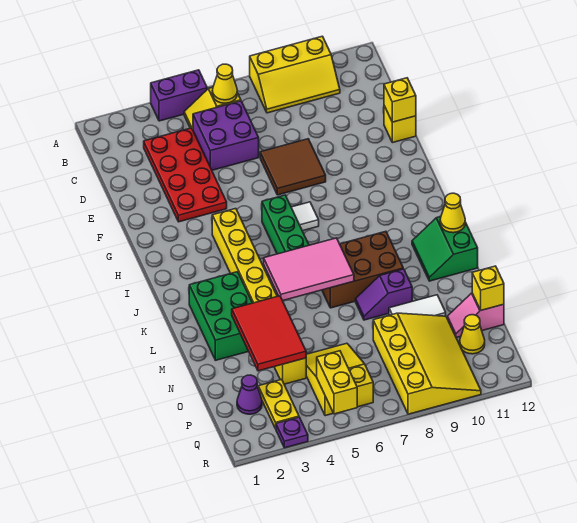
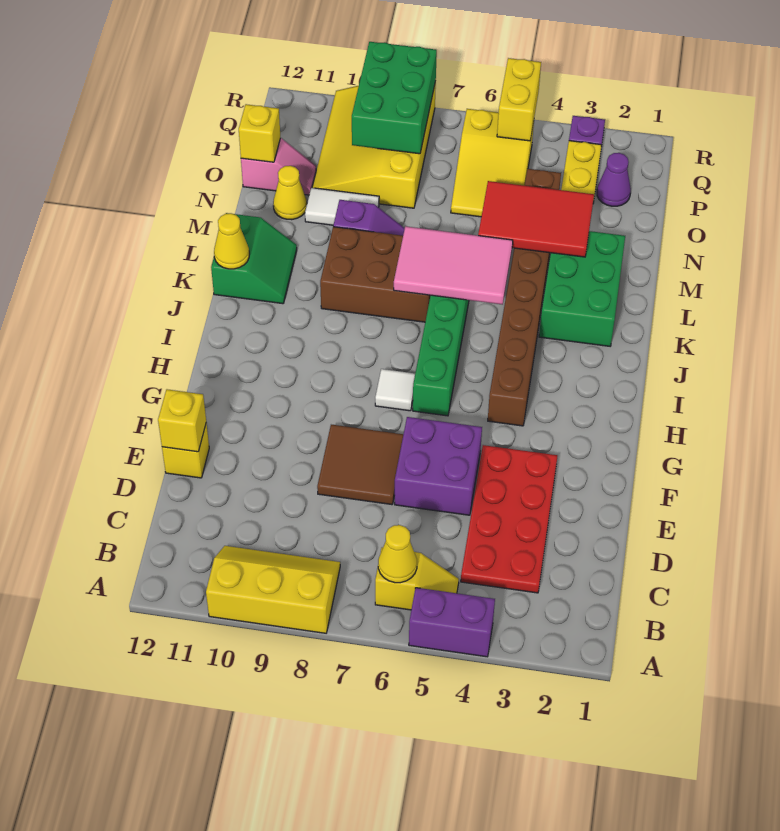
purple brick C5:D6 level 1 -> purple brick E5:F6 level 1
yellow brick H4:O4 level 1 -> brown brick H4:O4 level 1
red tile M3:O4 level 2 -> red tile M3:N5 level 2
none -> green brick P8:R9 level 2
yellow cone P11 level 1 -> yellow cone N11 level 1

